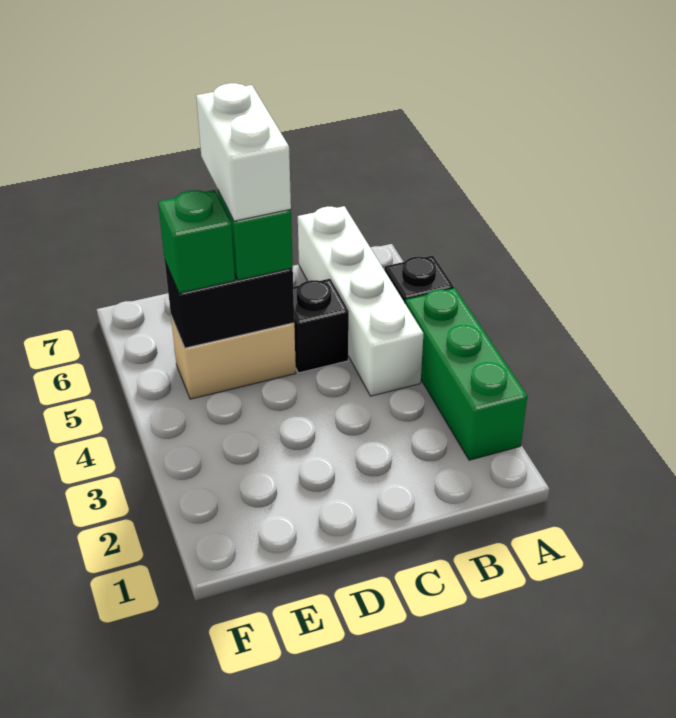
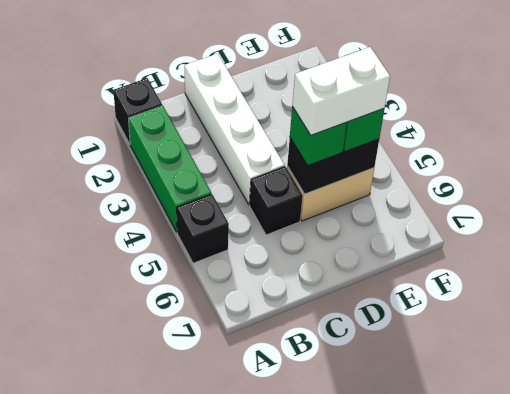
none -> black brick A1 level 1
white brick B4:B7 level 1 -> white brick C1:C4 level 1
white brick D5:D6 level 4 -> white brick D5:E5 level 4

